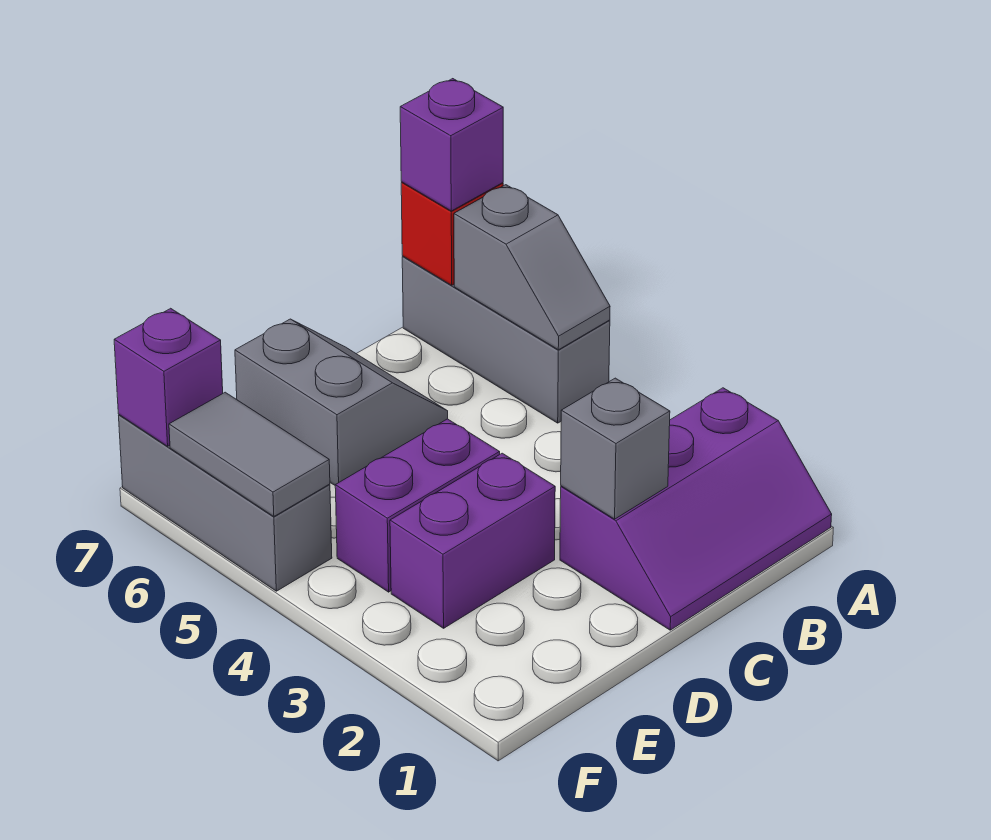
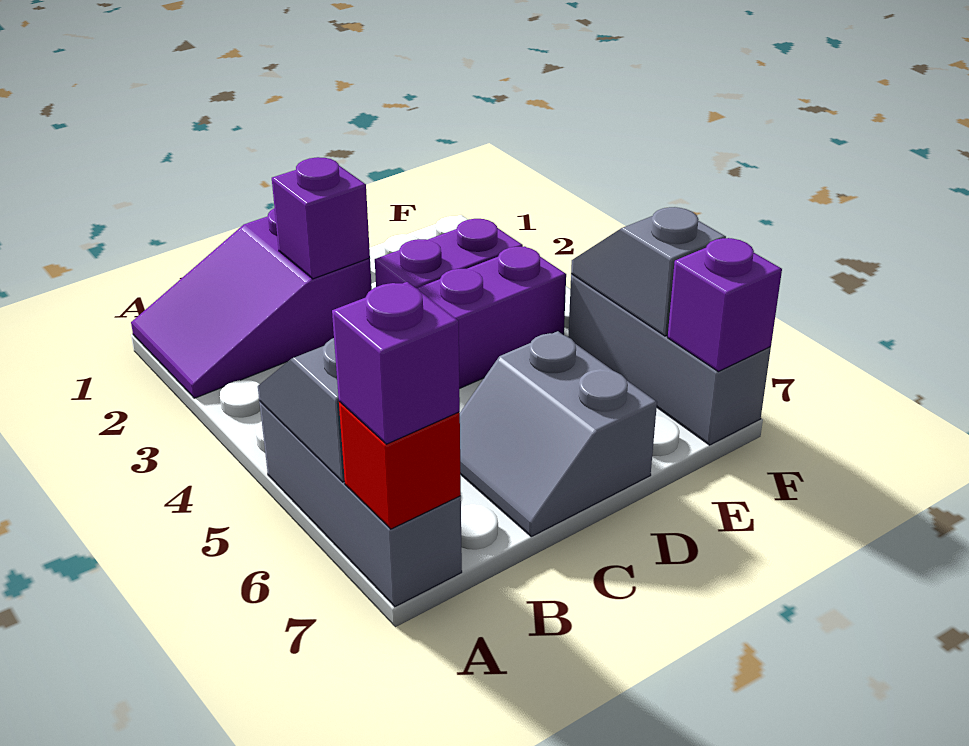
purple slope A1:C2 level 1 top 2 -> purple slope A1:C2 level 1 top C
grey brick C2 level 2 -> purple brick C2 level 2
grey tile F5:F6 level 2 -> grey slope F5:F6 level 2 top 6

